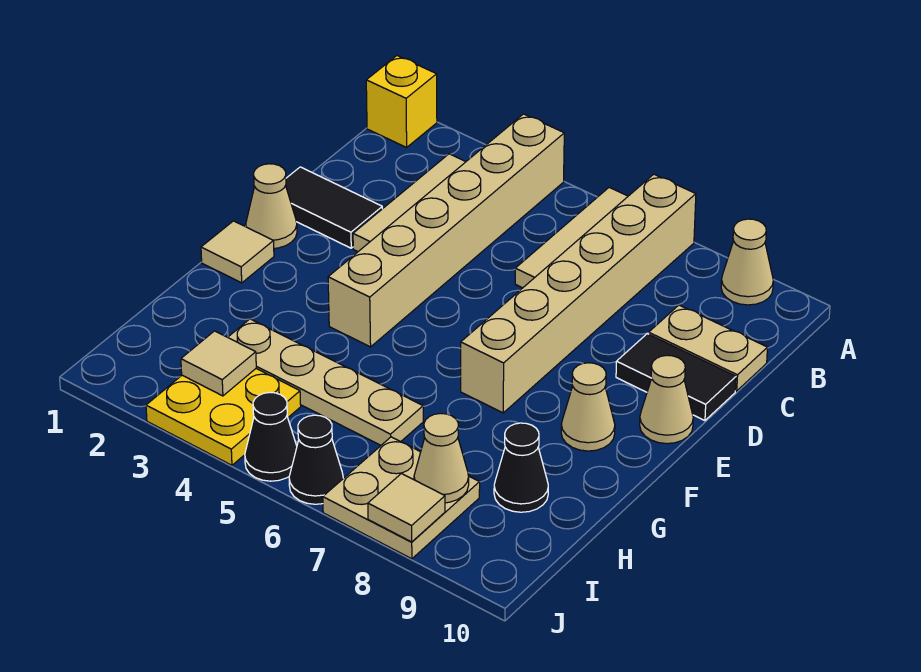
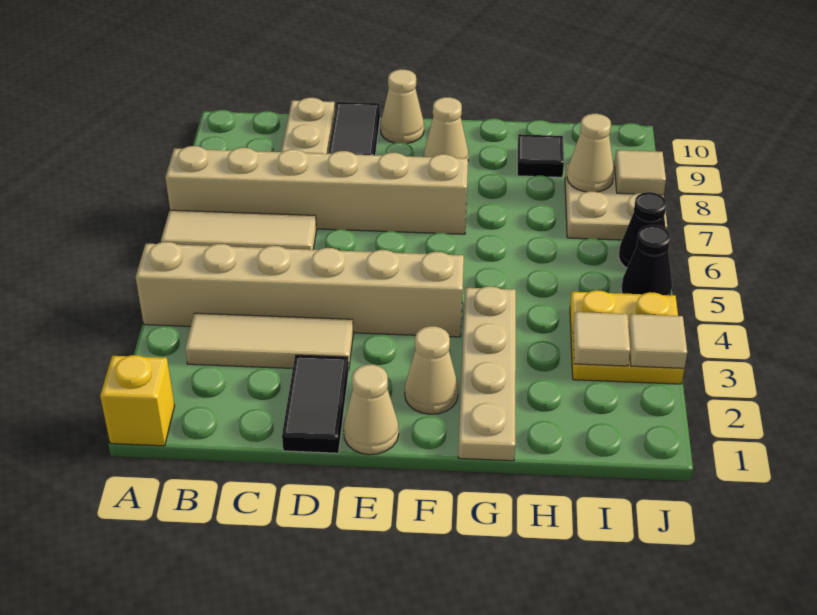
tan cone A9 level 1 -> tan cone F2 level 1
tan tile F1 level 1 -> tan tile J3 level 2
tan plate H3:H6 level 1 -> tan plate G1:G4 level 1
black cone H9 level 1 -> black tile H9 level 1

